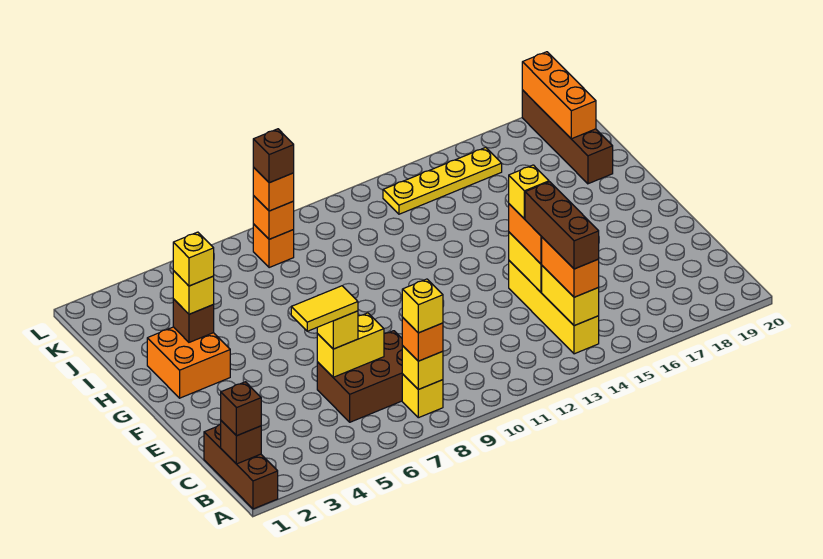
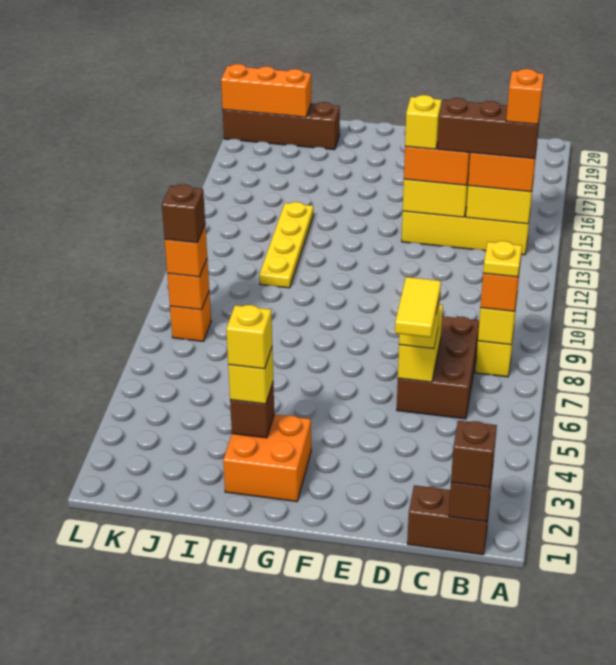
brown brick A1:C1 level 1 -> brown brick B1:C1 level 1
yellow brick B8 level 4 -> yellow plate B8 level 4
none -> orange brick B14 level 5
yellow plate K13:K16 level 1 -> yellow plate I11:I14 level 1

